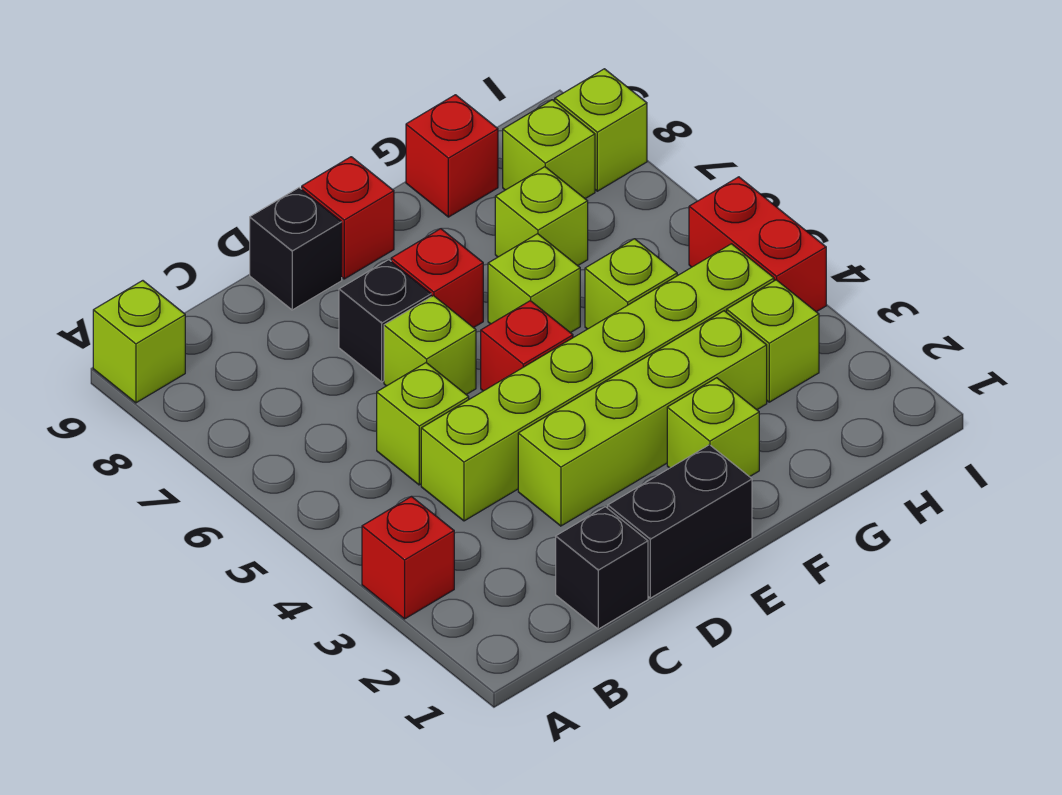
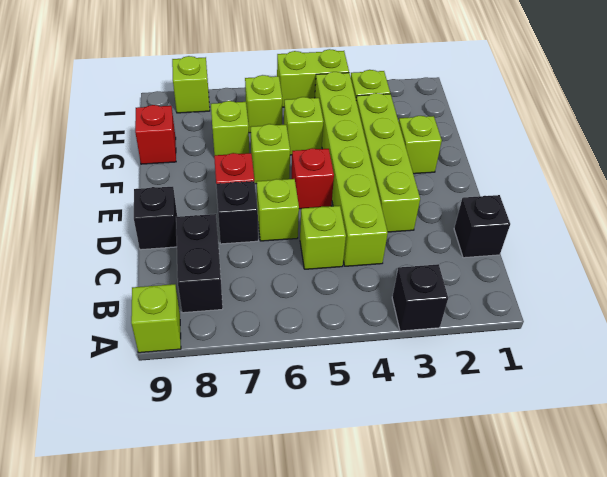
red brick A3 level 1 -> black brick A3 level 1
black brick D1:E1 level 1 -> black brick B8:C8 level 1
red brick E9 level 1 -> none
lime brick H8 level 1 -> lime brick H6 level 1
red brick I4:I5 level 1 -> lime brick I4:I5 level 1

